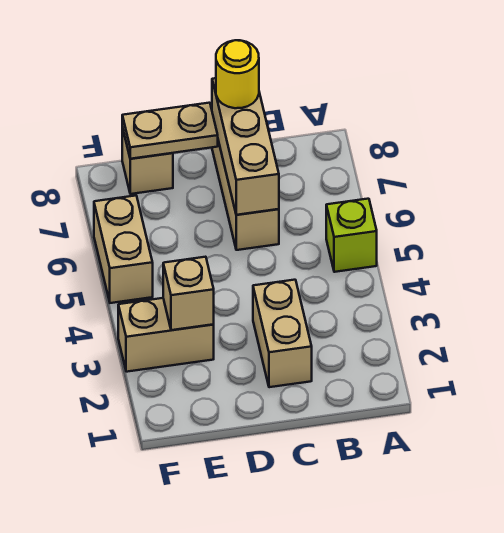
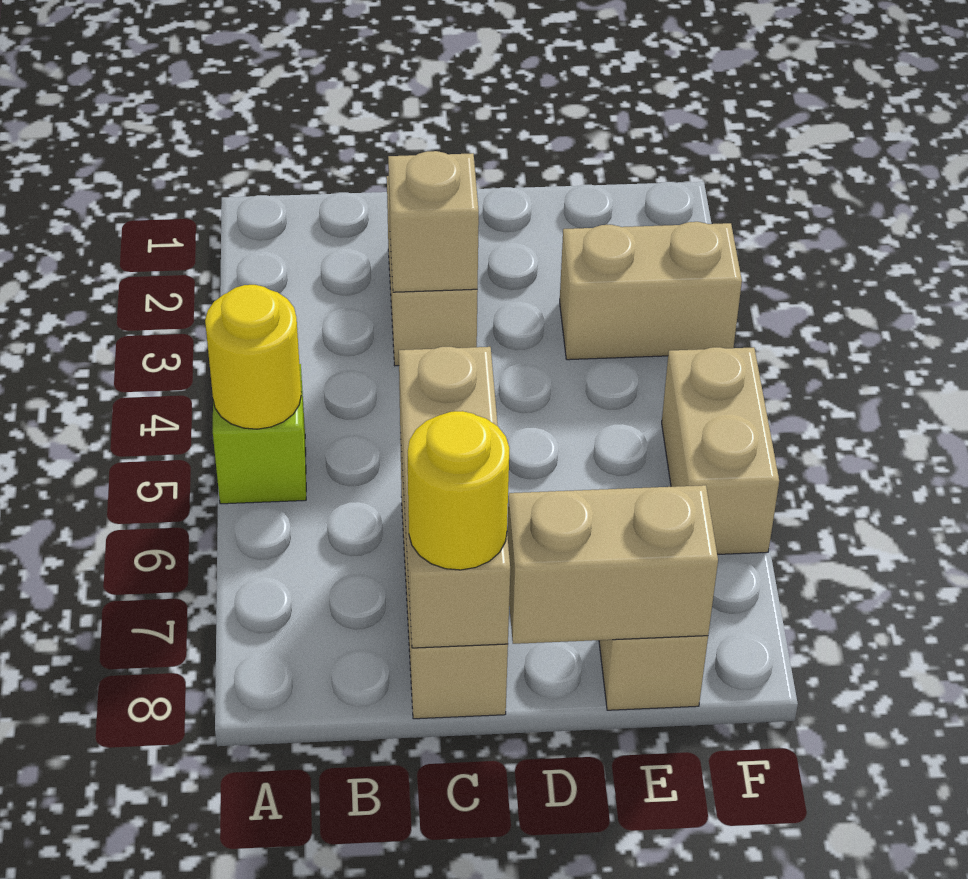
none -> yellow round brick A5 level 2
tan plate D8:E8 level 2 -> tan brick D8:E8 level 2
tan brick E3 level 2 -> tan brick C3 level 2

